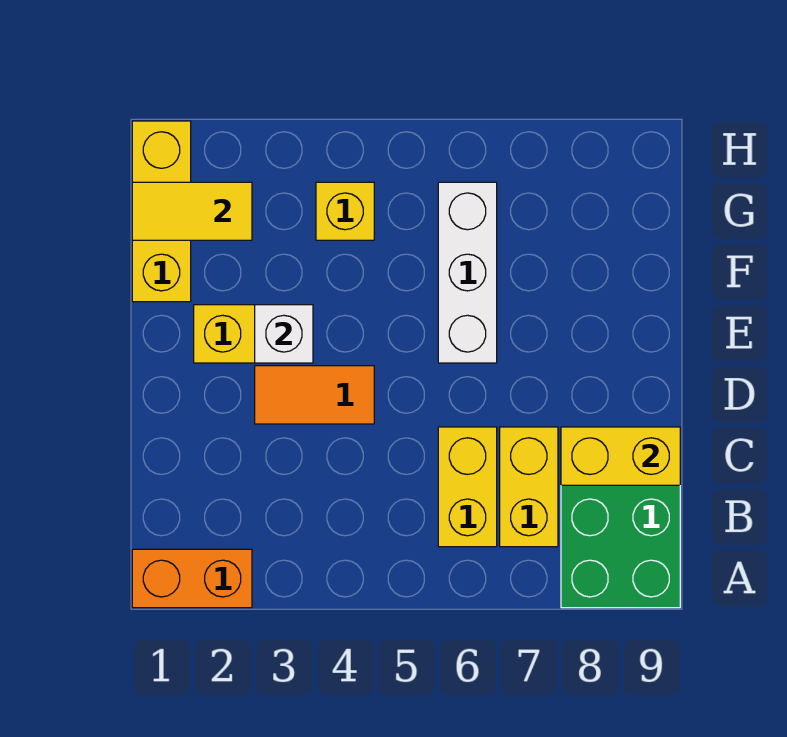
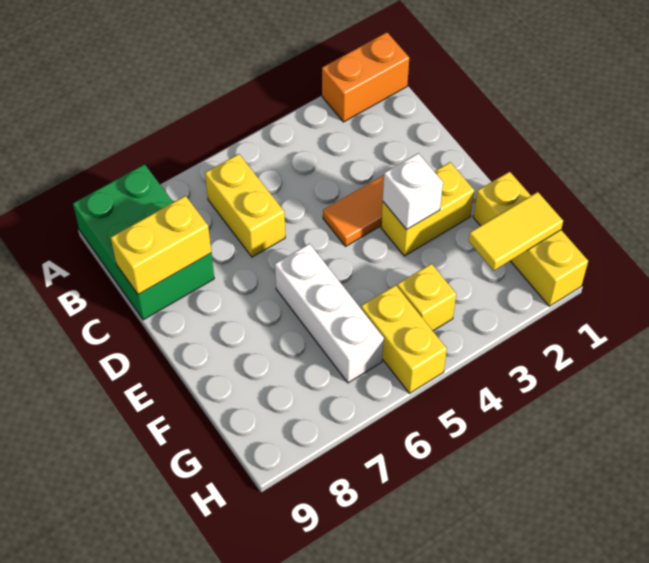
yellow brick B7:C7 level 1 -> yellow brick G5:H5 level 1

